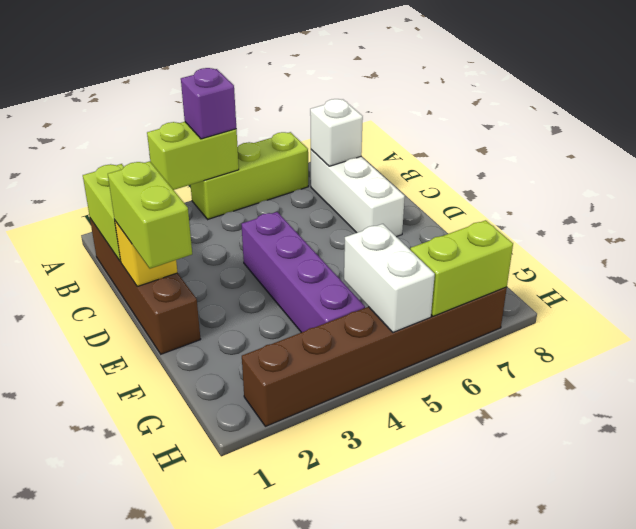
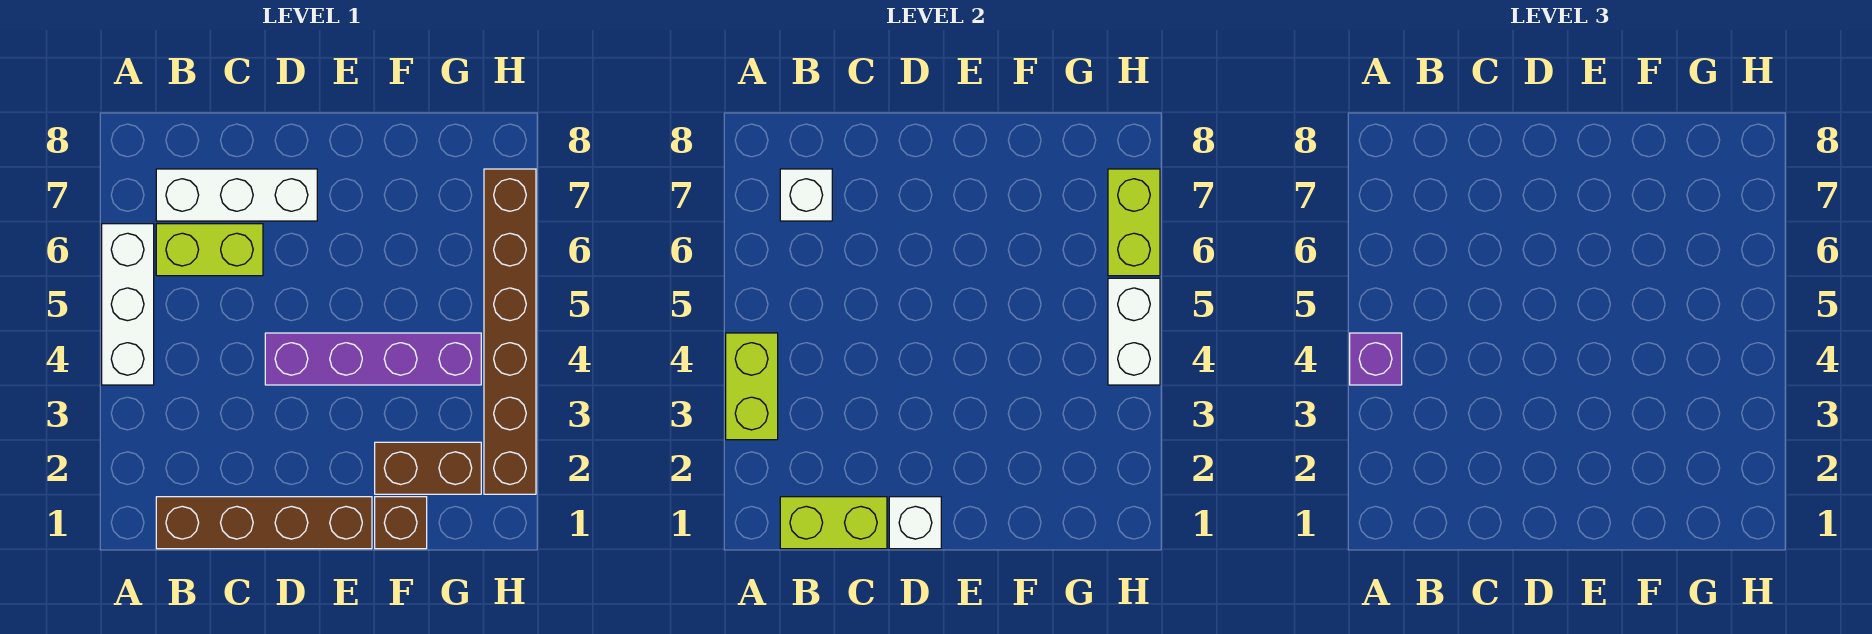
lime brick A4:A6 level 1 -> white brick A4:A6 level 1
yellow brick D1 level 2 -> white brick D1 level 2
lime brick D1:E1 level 3 -> lime brick B6:C6 level 1
none -> brown brick F1 level 1
none -> brown brick F2:G2 level 1
white brick G5:H5 level 2 -> white brick H4:H5 level 2

